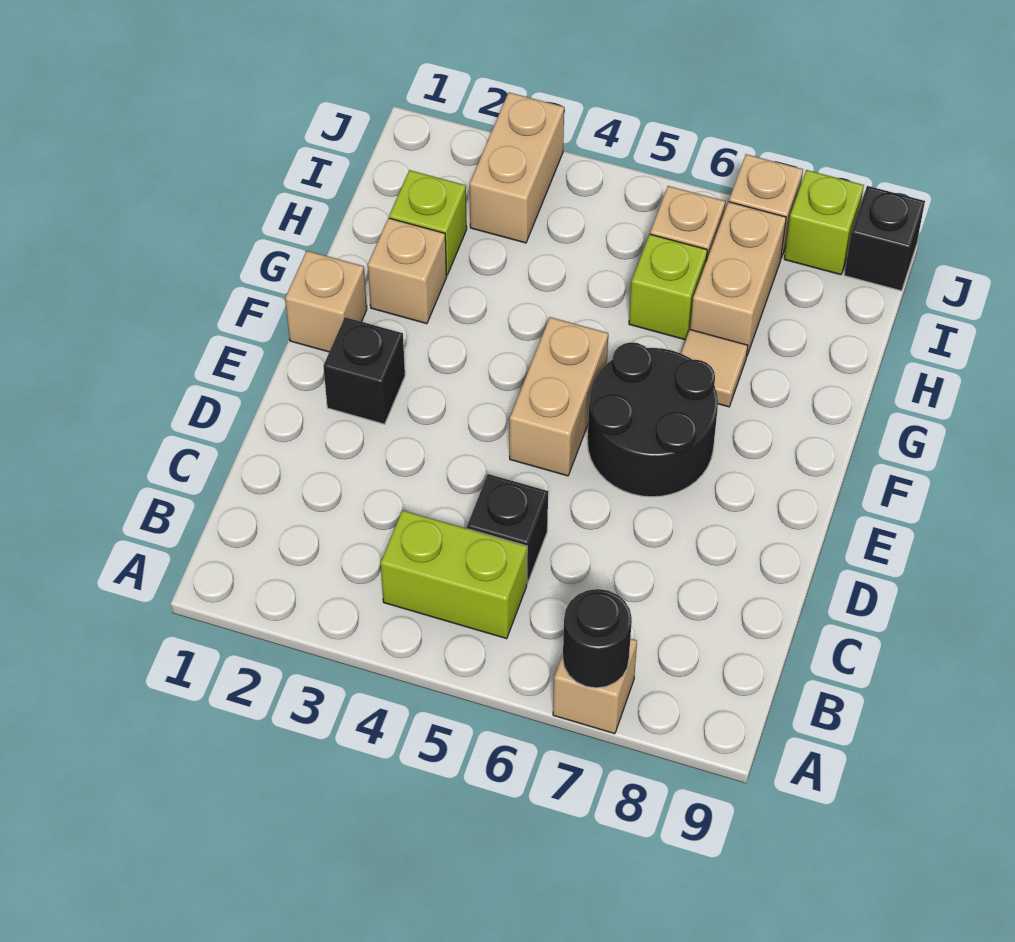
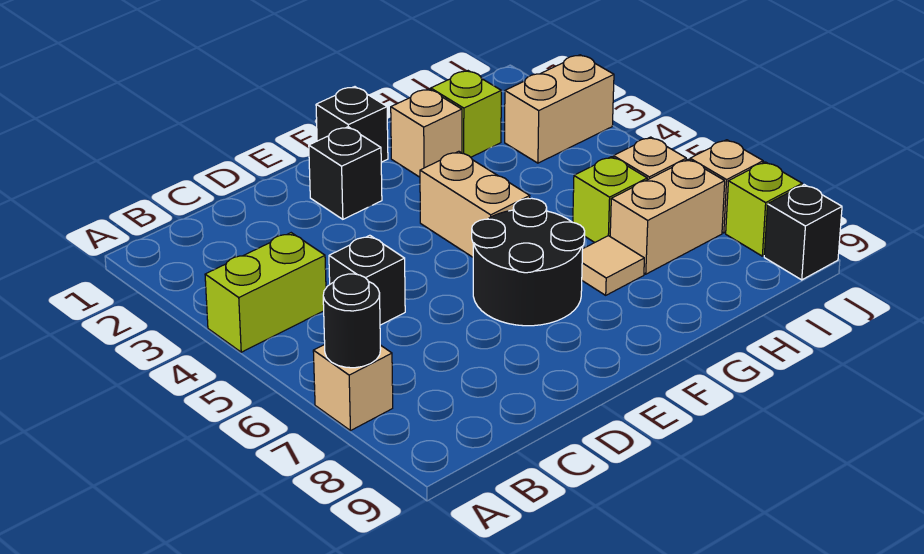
lime brick B4:B5 level 1 -> lime brick A4:B4 level 1
tan brick E5:F5 level 1 -> tan brick F4:F5 level 1
tan brick F1 level 1 -> black brick F1 level 1

